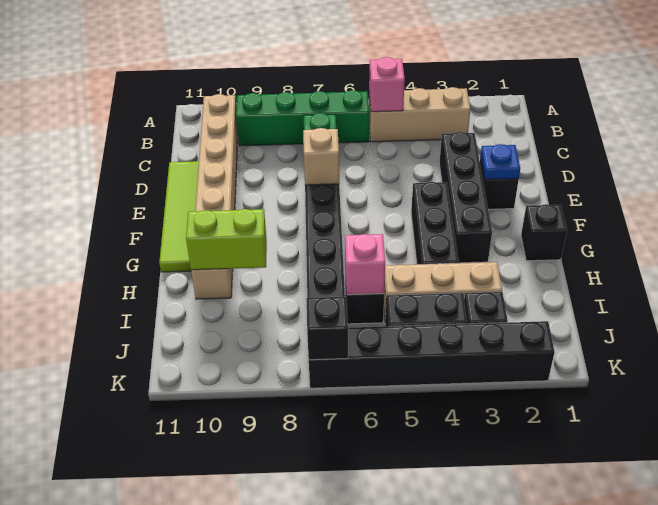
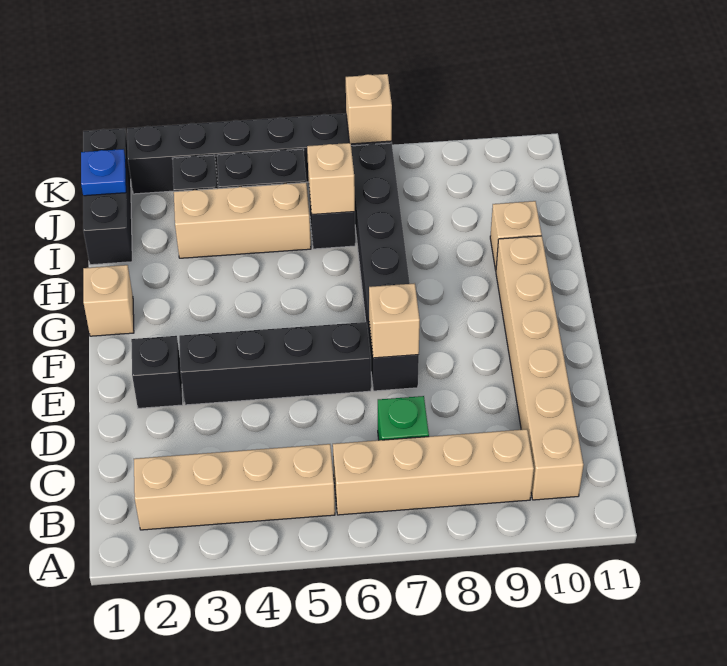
tan brick B3:B5 level 1 -> tan brick B2:B5 level 1
pink brick B5 level 2 -> none
green brick B6:B9 level 1 -> tan brick B6:B9 level 1
black brick D3:G3 level 1 -> black brick E3:E6 level 1
lime tile D11:G11 level 1 -> none
blue plate E2 level 2 -> blue plate J1 level 2
black brick F4:H4 level 1 -> black brick I1:K1 level 1
black brick G1 level 1 -> tan brick G1 level 1
lime brick H9:H10 level 2 -> none
pink brick I6 level 2 -> tan brick I6 level 2
black brick K7 level 2 -> tan brick K7 level 2

